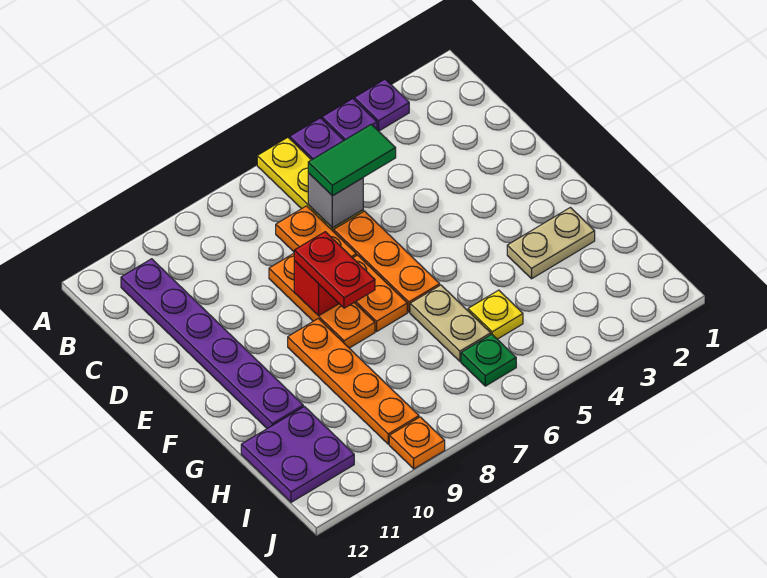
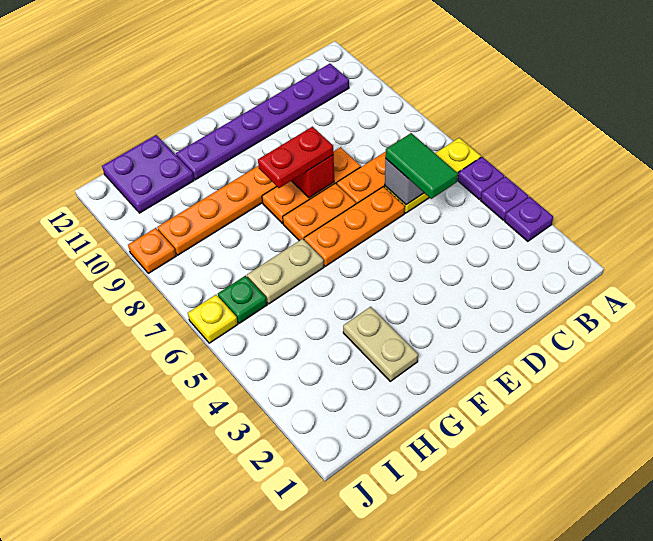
yellow plate H5 level 1 -> yellow plate J6 level 1

